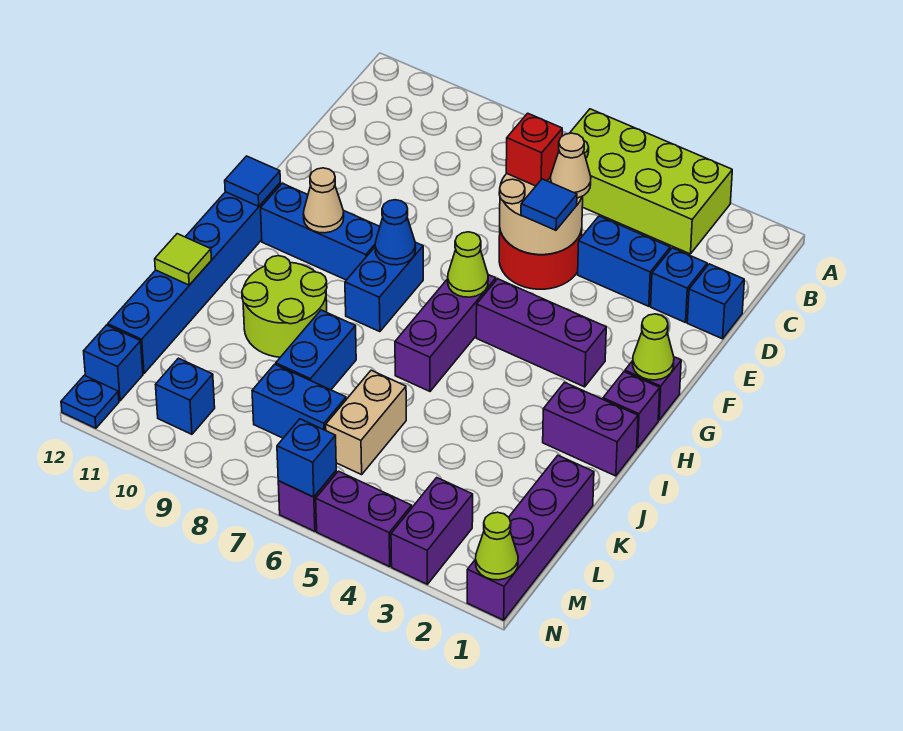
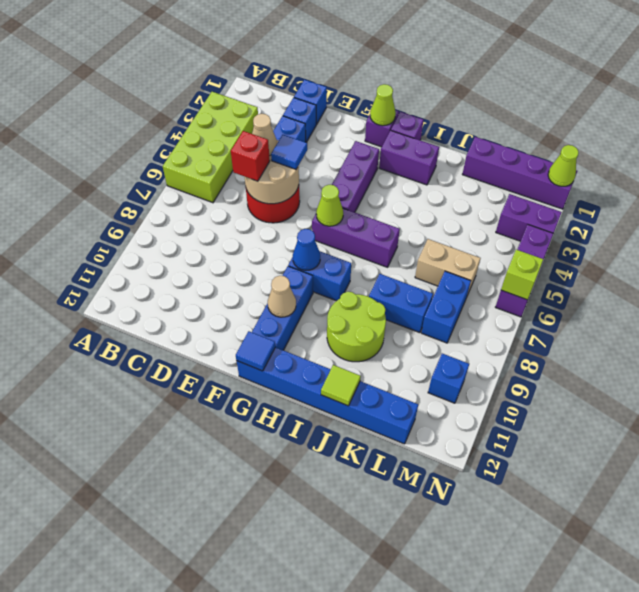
purple brick I1:I2 level 1 -> purple brick H2:I2 level 1
blue brick M12 level 1 -> none
blue brick N6 level 2 -> lime brick N6 level 2
blue plate N12 level 1 -> none

